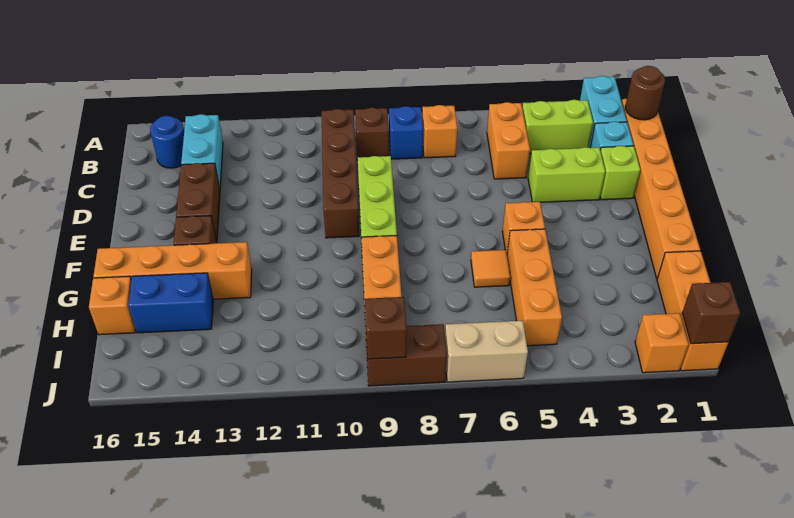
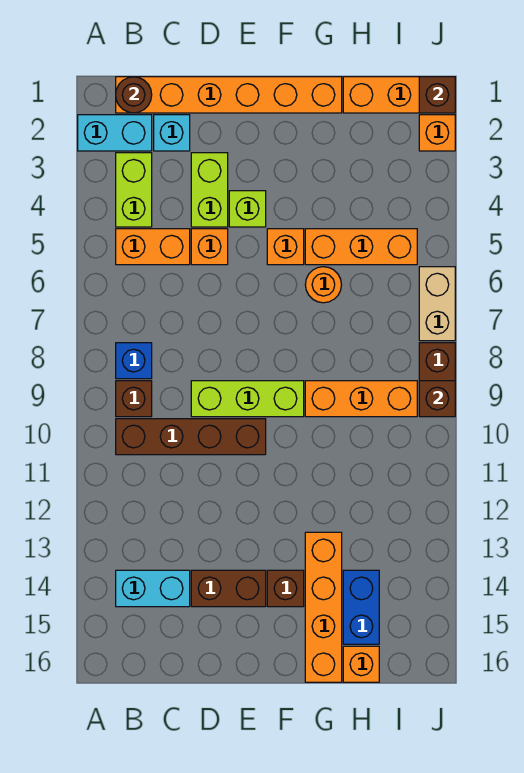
orange brick B7 level 1 -> orange brick D5 level 1
blue round brick B15 level 1 -> none
lime brick D2 level 1 -> lime brick E4 level 1
orange tile G6 level 1 -> orange round brick G6 level 1

